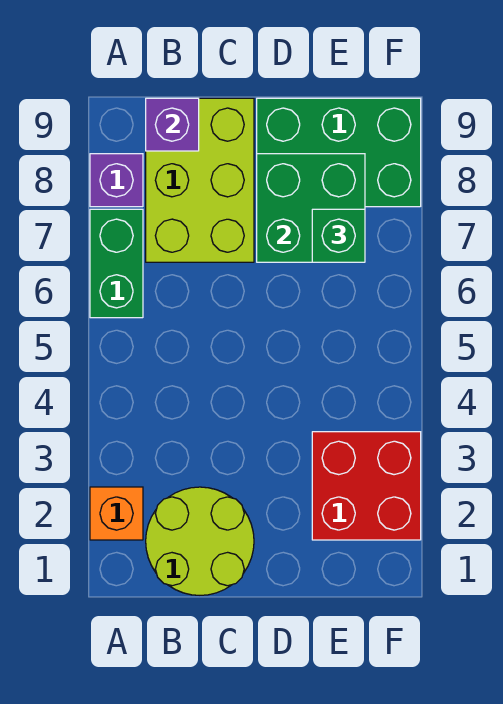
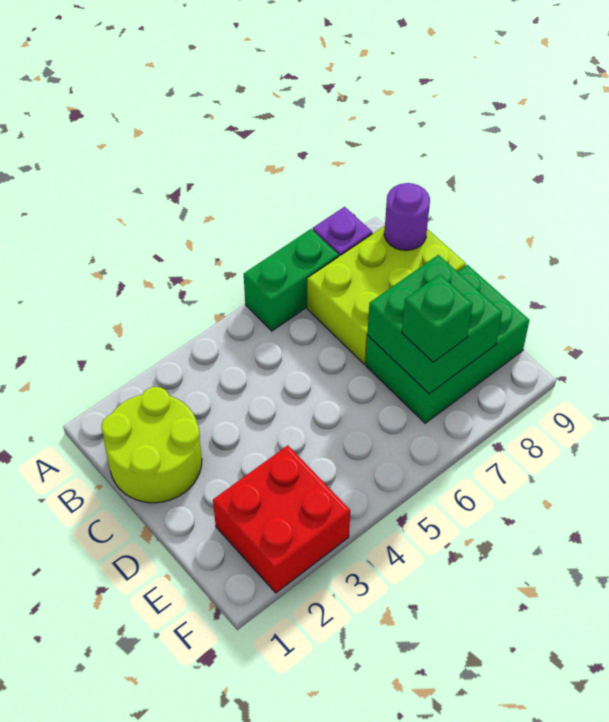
orange brick A2 level 1 -> none
purple brick B9 level 2 -> purple round brick B9 level 2
green brick D8:F9 level 1 -> green brick D7:E9 level 1

